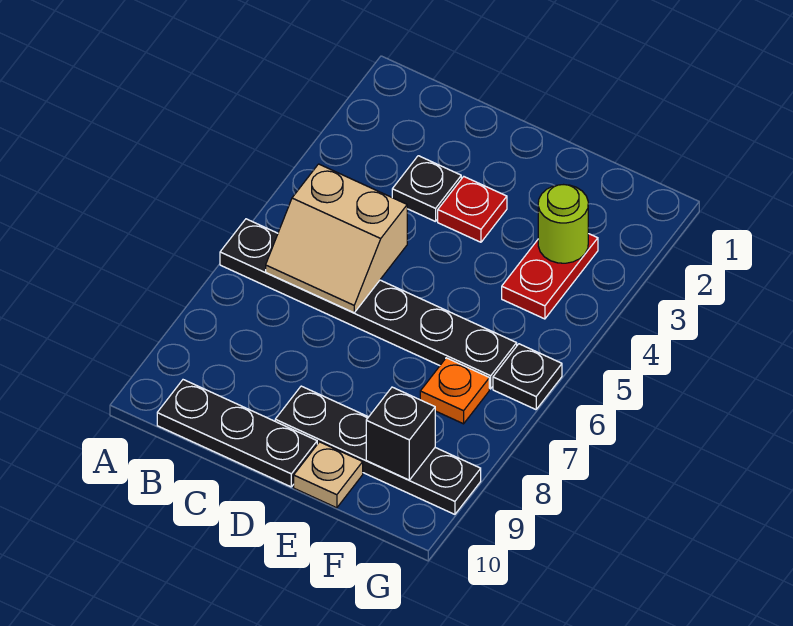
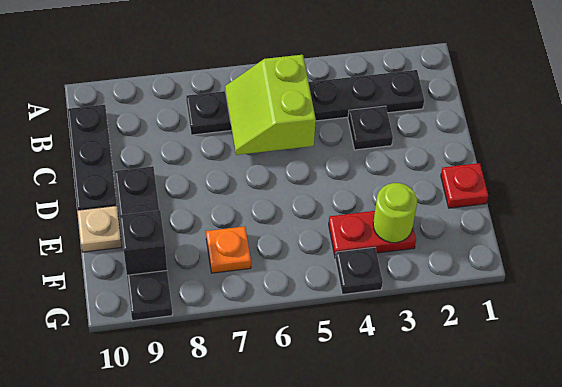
black plate A6:F6 level 1 -> black plate B2:B7 level 1
tan slope B5:C6 level 2 top 5 -> lime slope B5:C6 level 2 top 5
red plate D3 level 1 -> red plate E1 level 1
black plate G6 level 1 -> black plate G4 level 1

